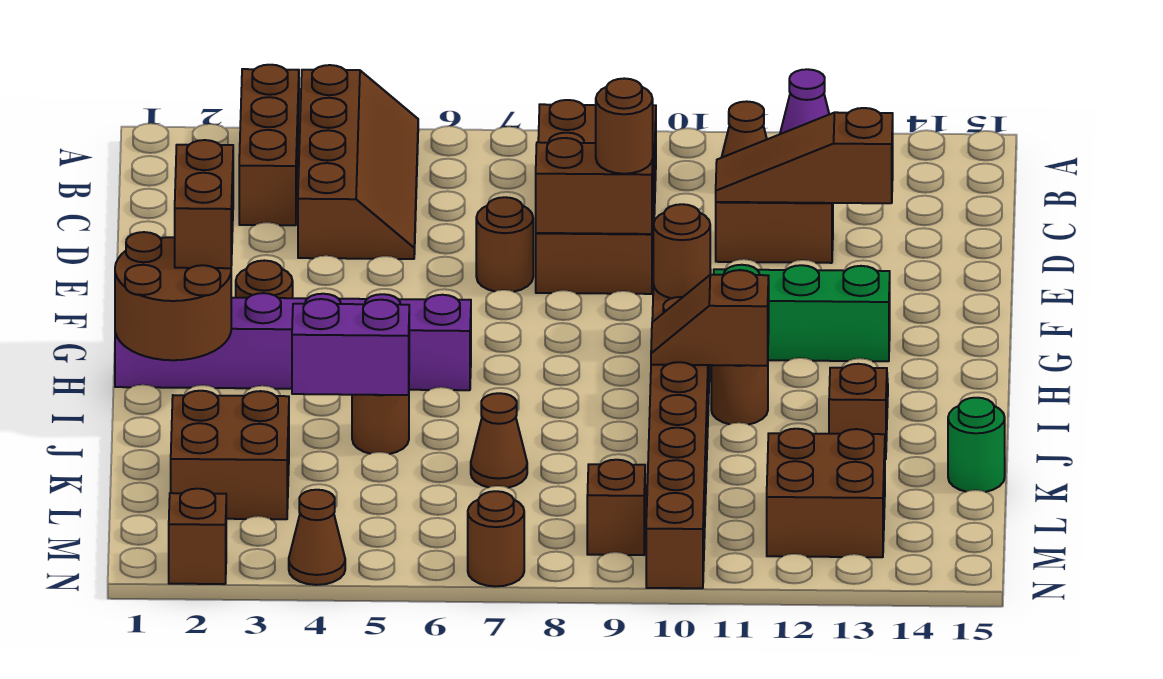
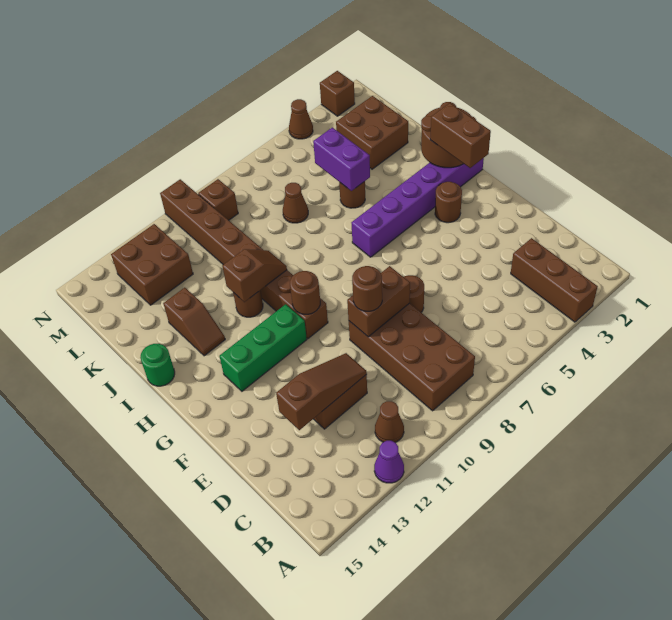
brown slope A4:D5 level 1 top 4 -> none
purple brick J4:J5 level 2 -> purple brick J5:K5 level 2
green round brick K15 level 1 -> green round brick I15 level 1
brown round brick N7 level 1 -> none

